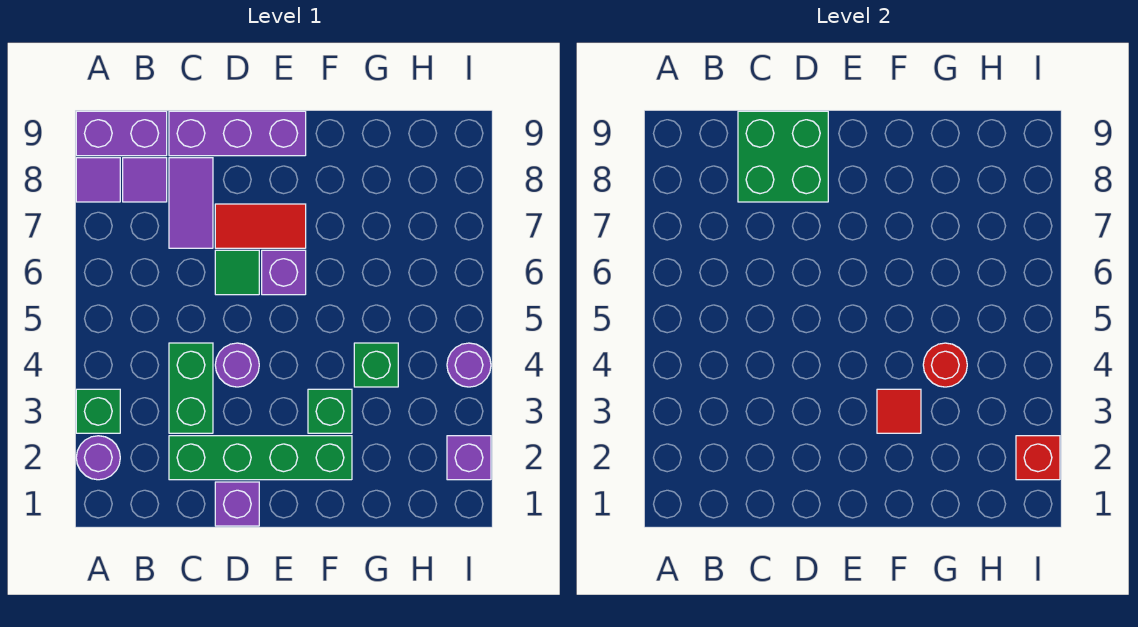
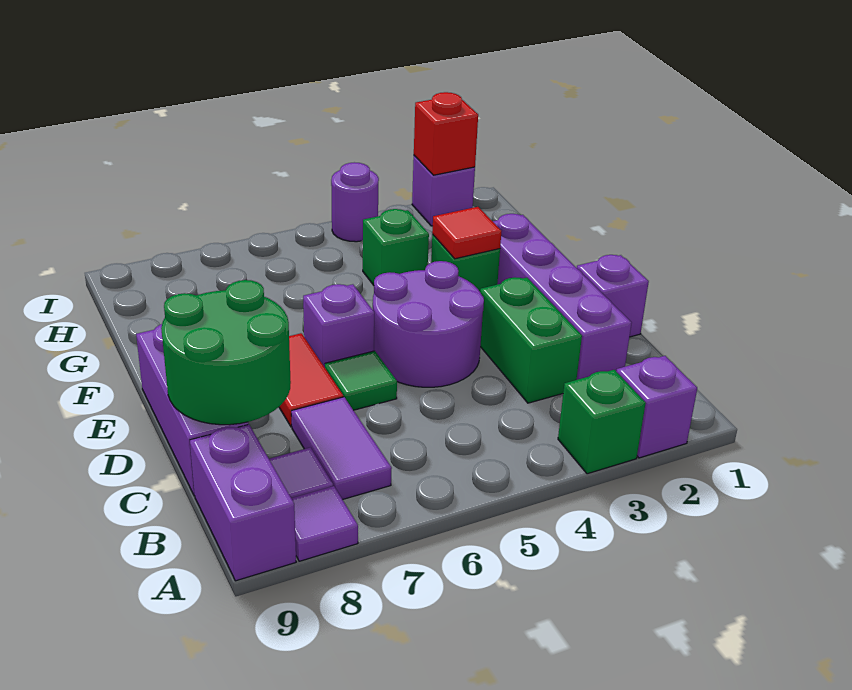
purple round brick A2 level 1 -> purple brick A2 level 1
green brick C2:F2 level 1 -> purple brick C2:F2 level 1
green brick C3:C4 level 1 -> green brick C3:D3 level 1
purple tile C7:C8 level 1 -> purple tile B7:C7 level 1
green brick C8:D9 level 2 -> green round brick C8:D9 level 2
purple round brick D4 level 1 -> purple round brick D4:E5 level 1
red round brick G4 level 2 -> none

